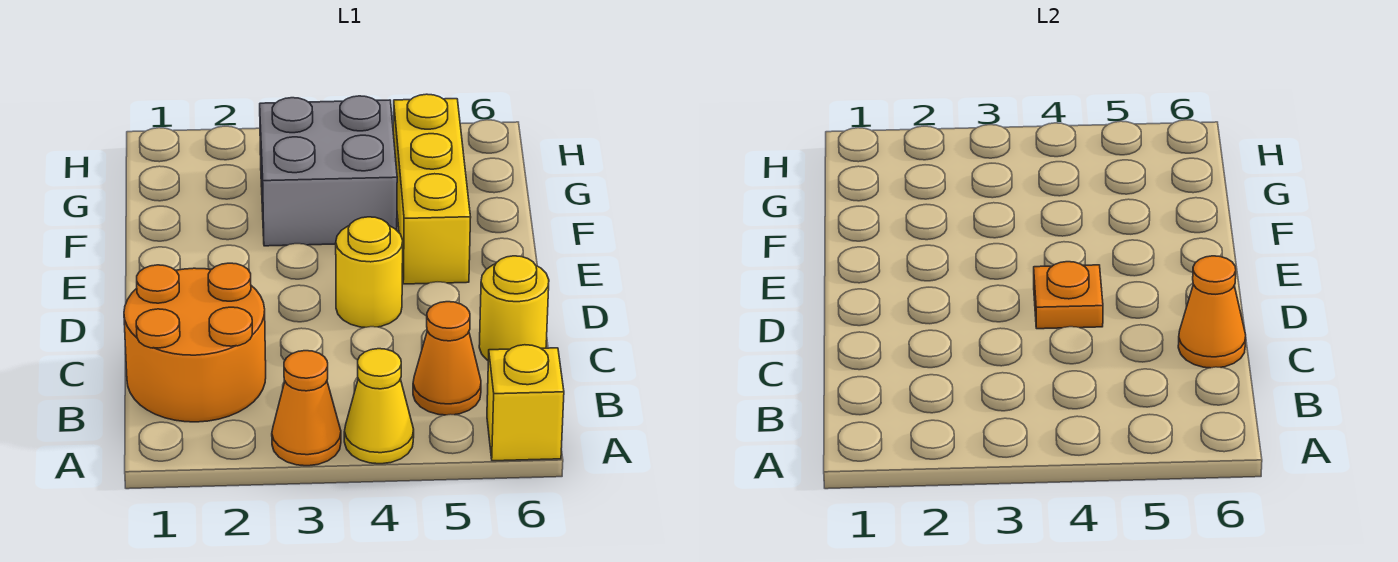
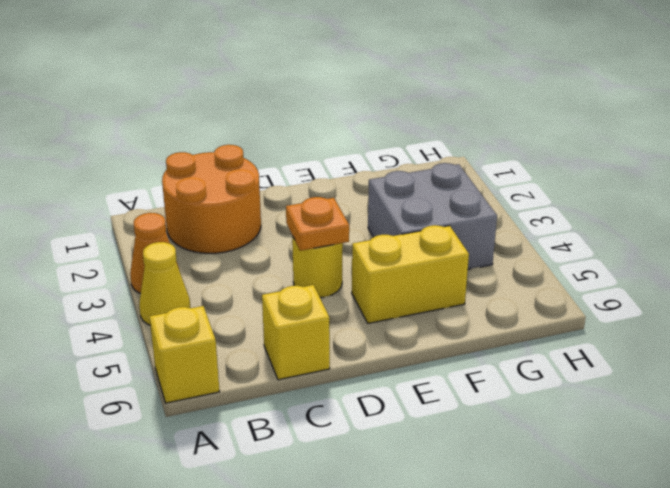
orange cone B5 level 1 -> none
yellow round brick C6 level 1 -> yellow brick C6 level 1
orange cone C6 level 2 -> none
yellow brick E5:G5 level 1 -> yellow brick E5:F5 level 1

